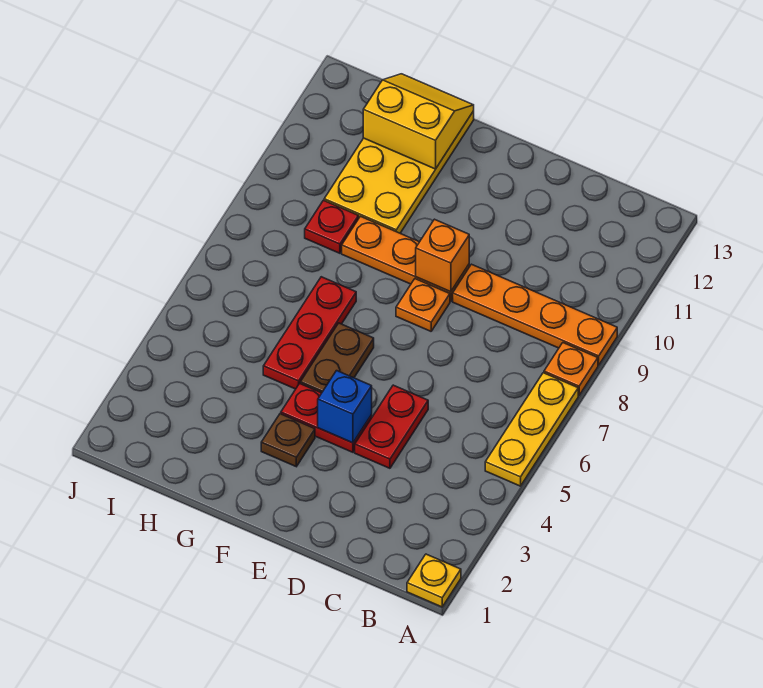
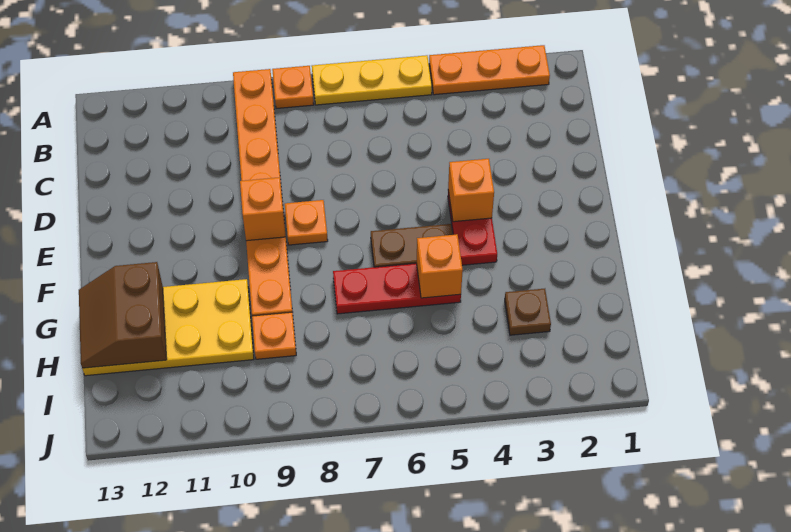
yellow plate A1 level 1 -> none
none -> orange plate A2:A4 level 1
red plate D4:D5 level 1 -> none
blue brick E4 level 2 -> orange brick E4 level 2
brown plate F3 level 1 -> brown plate H3 level 1
none -> orange brick G5 level 2
yellow slope G12:H13 level 2 top 12 -> brown slope G12:H13 level 2 top 12
red plate H9 level 1 -> orange plate H9 level 1

